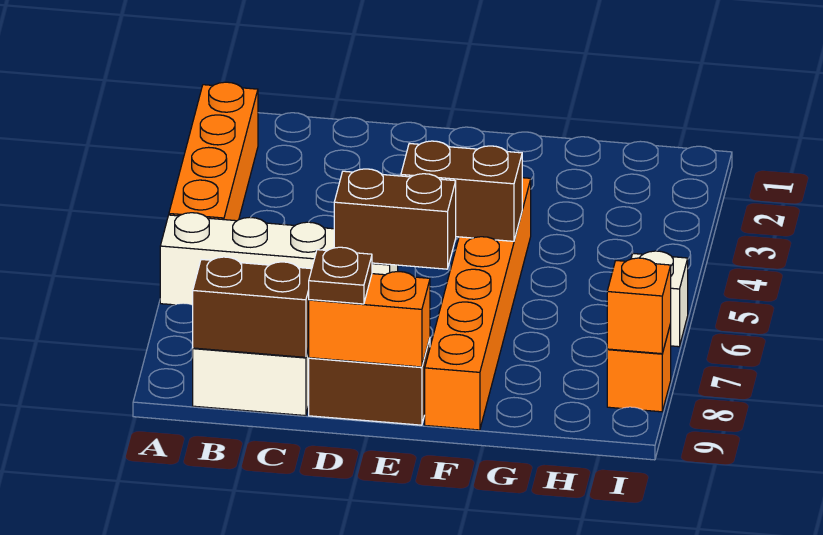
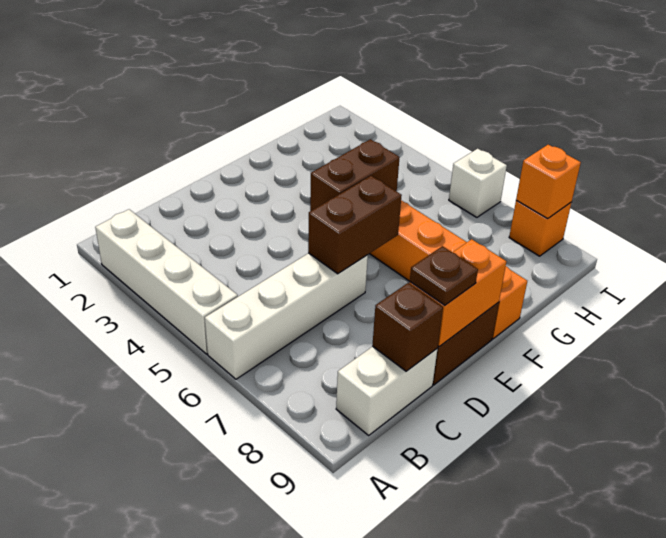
orange brick A2:A5 level 1 -> white brick A2:A5 level 1
brown brick B9:C9 level 2 -> brown brick C9 level 2

